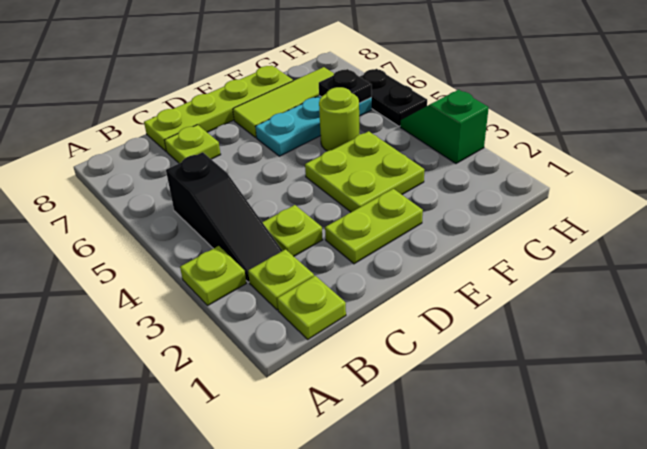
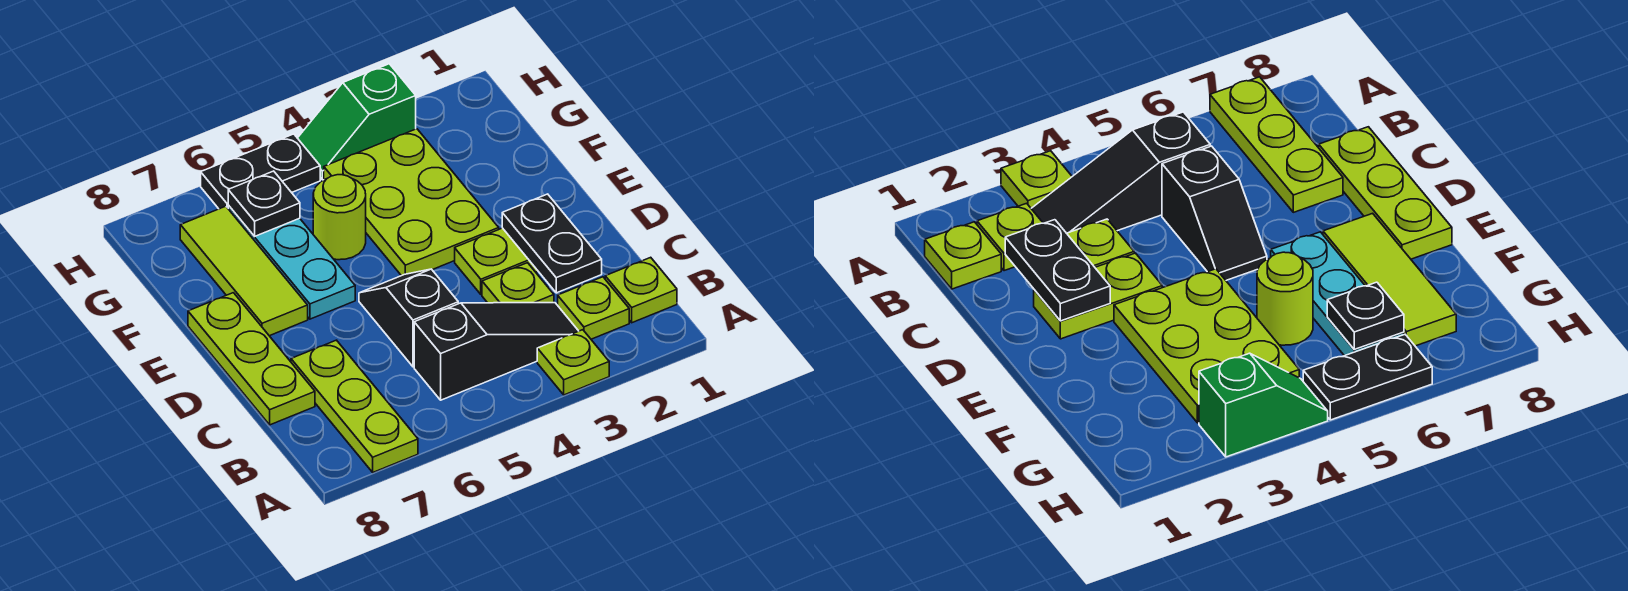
none -> black plate C2:D2 level 2
none -> black slope C5:D5 level 1 top C
lime plate C7 level 1 -> lime plate A7:C7 level 1
lime plate C8:F8 level 1 -> lime plate C8:E8 level 1
lime plate D2:E2 level 1 -> lime plate D2:D3 level 1
lime plate E3:F4 level 1 -> lime plate E3:G4 level 1

